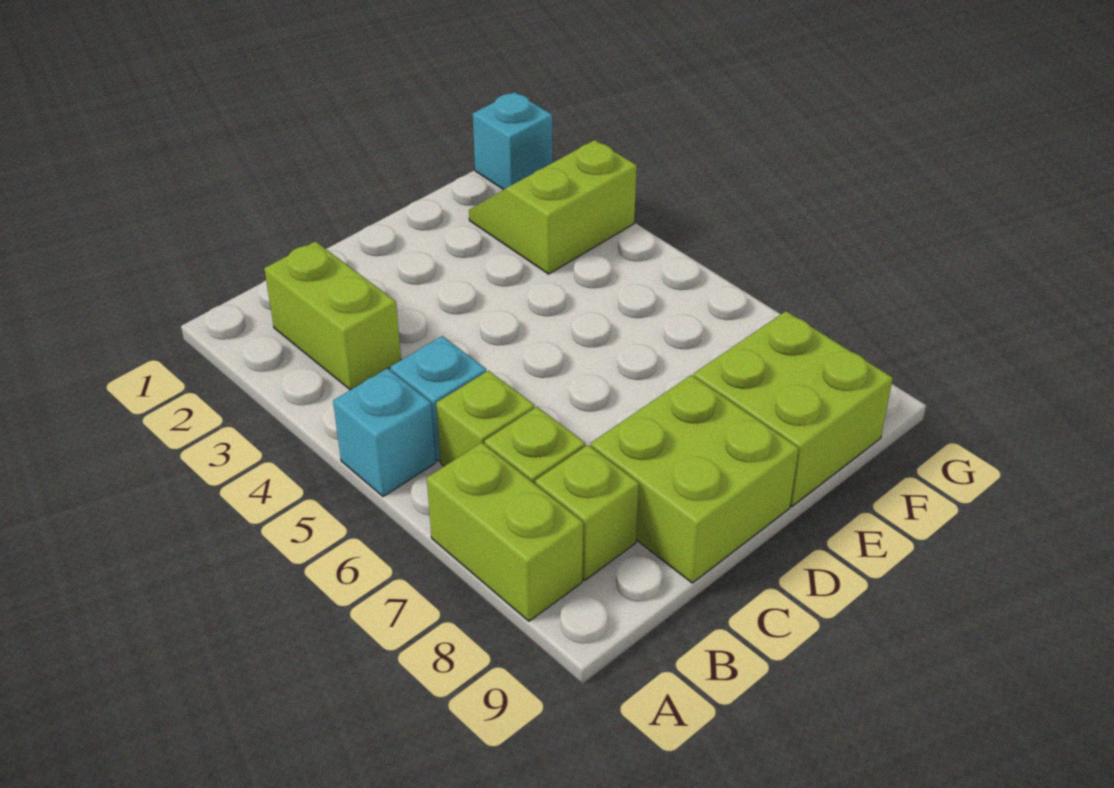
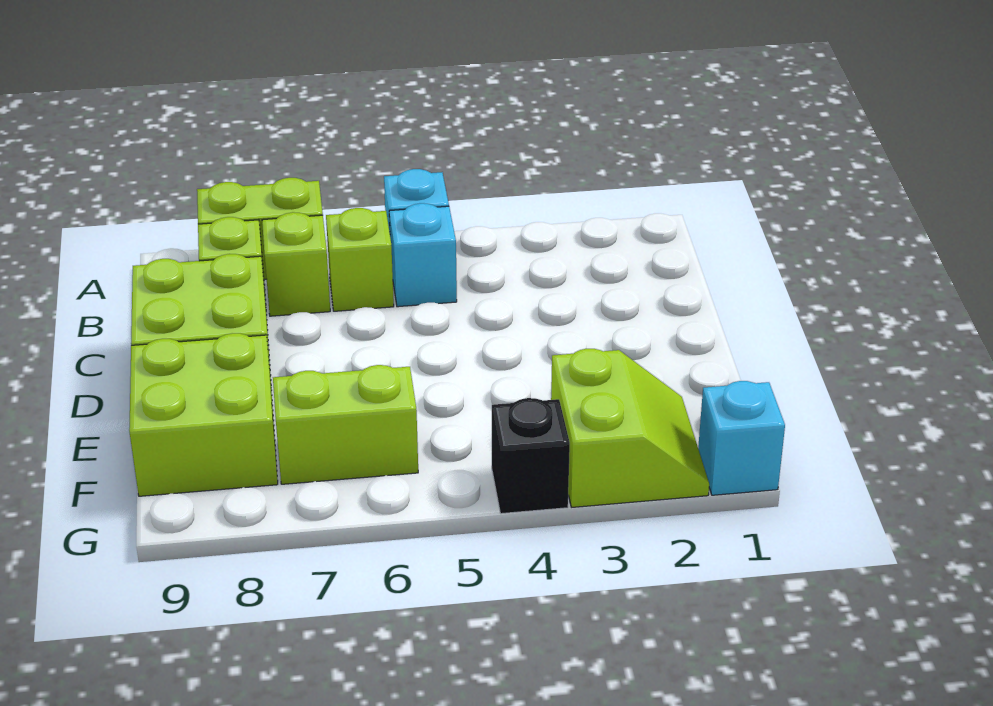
lime brick B2:B3 level 1 -> lime brick F6:F7 level 1
none -> black brick G4 level 1

